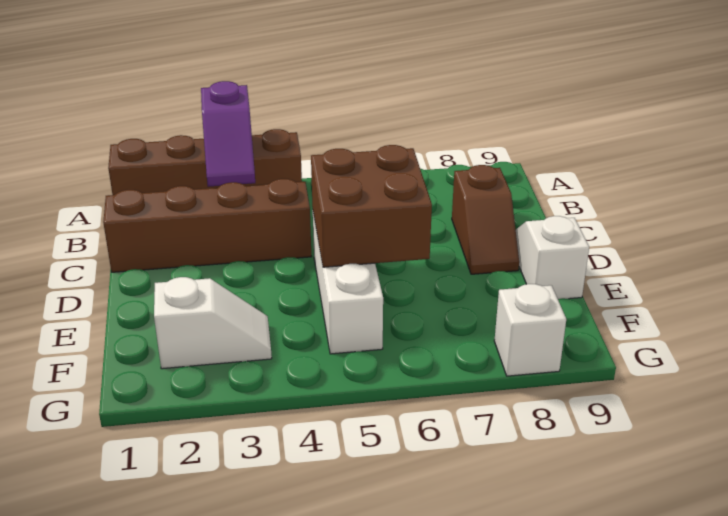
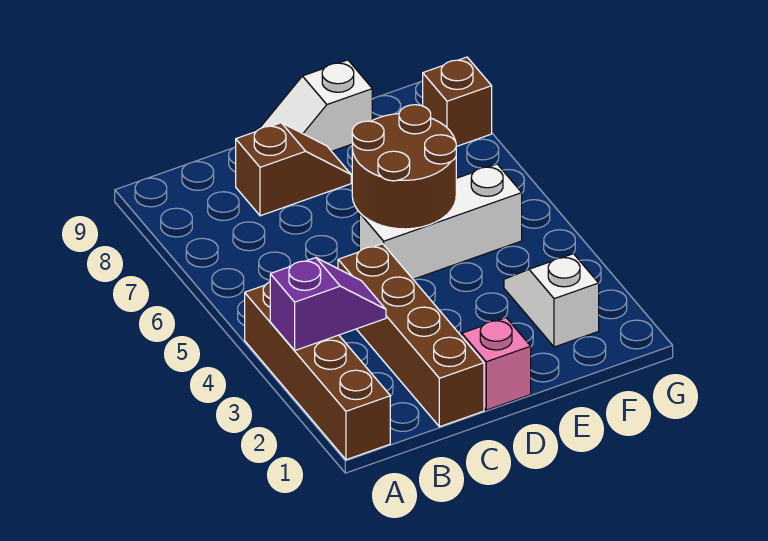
none -> pink brick D1 level 1
brown brick D5:E6 level 2 -> brown round brick D5:E6 level 2
white brick G8 level 1 -> brown brick G8 level 1

